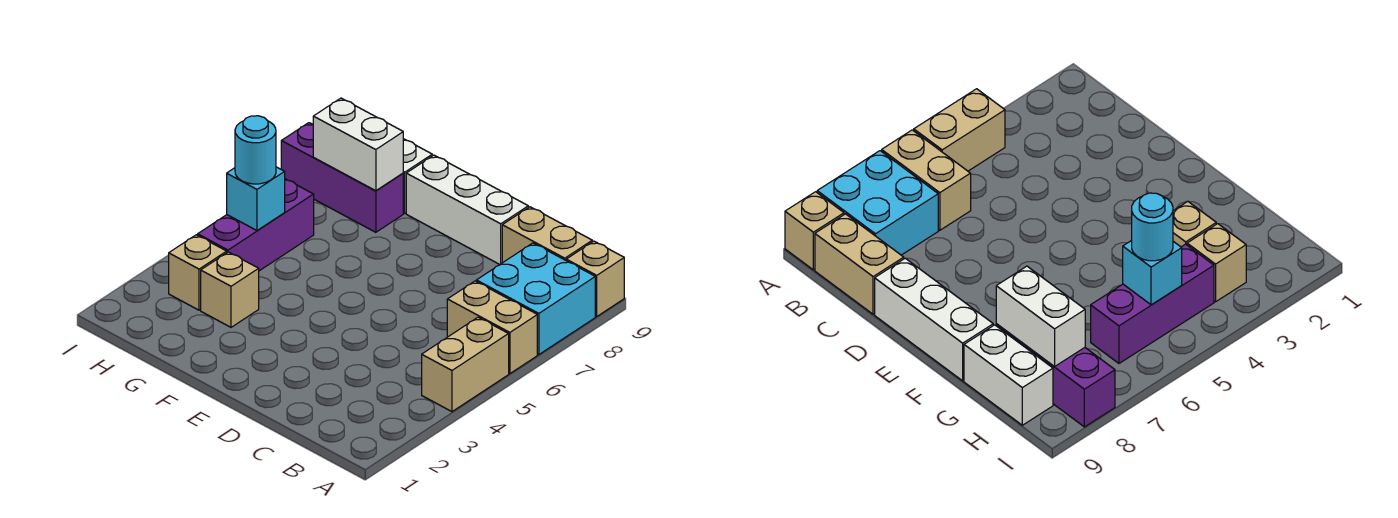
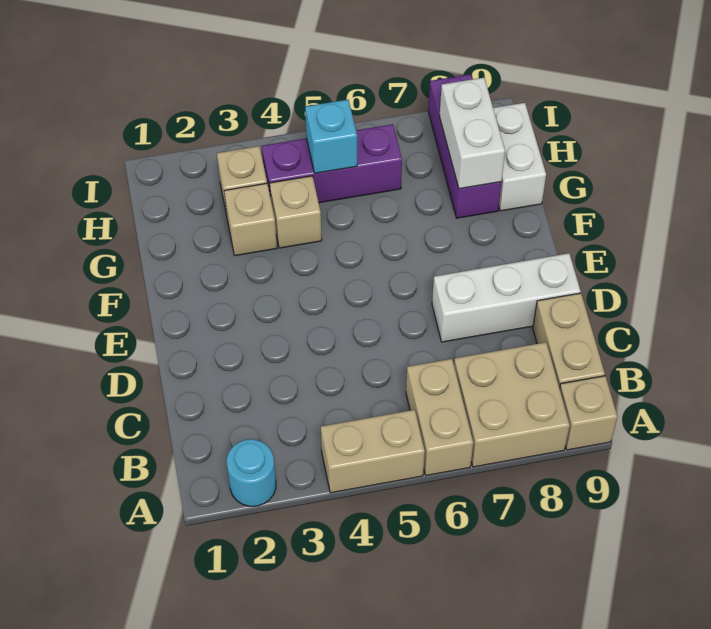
cyan brick A7:B8 level 1 -> tan brick A7:B8 level 1
white brick D9:F9 level 1 -> white brick D7:D9 level 1
none -> tan brick G4 level 1
cyan round brick H5 level 3 -> cyan round brick A2 level 1

